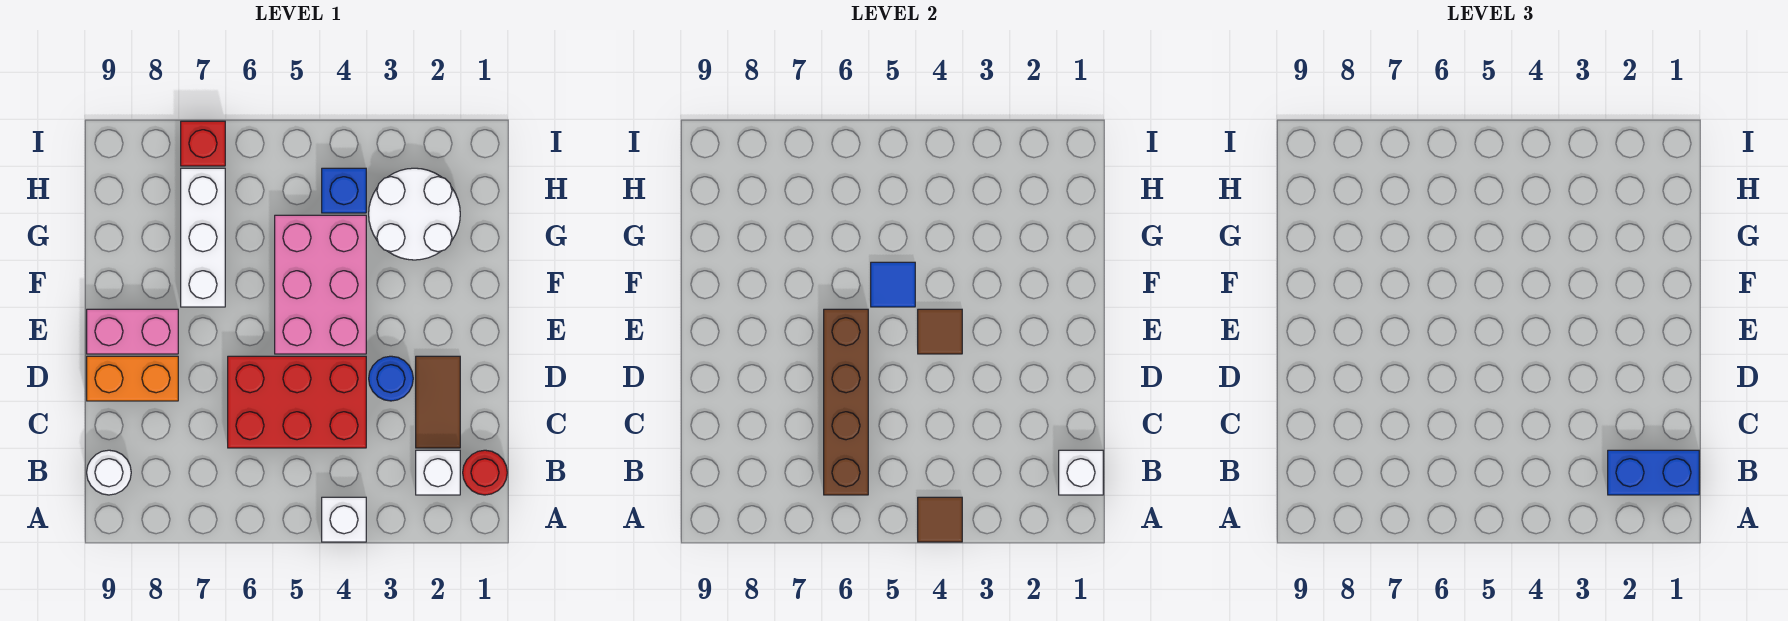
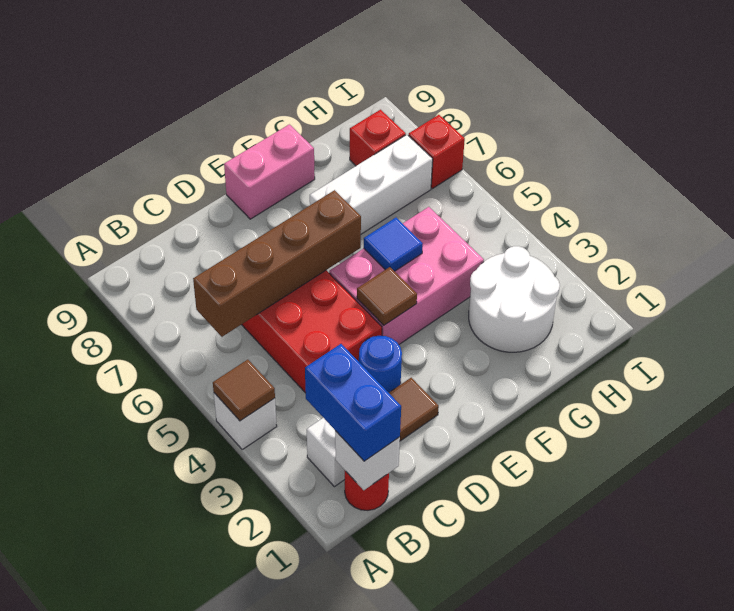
white round brick B9 level 1 -> none
orange brick D8:D9 level 1 -> none
pink brick E8:E9 level 1 -> pink brick E9:F9 level 1
blue brick H4 level 1 -> none
none -> red brick H8 level 1

